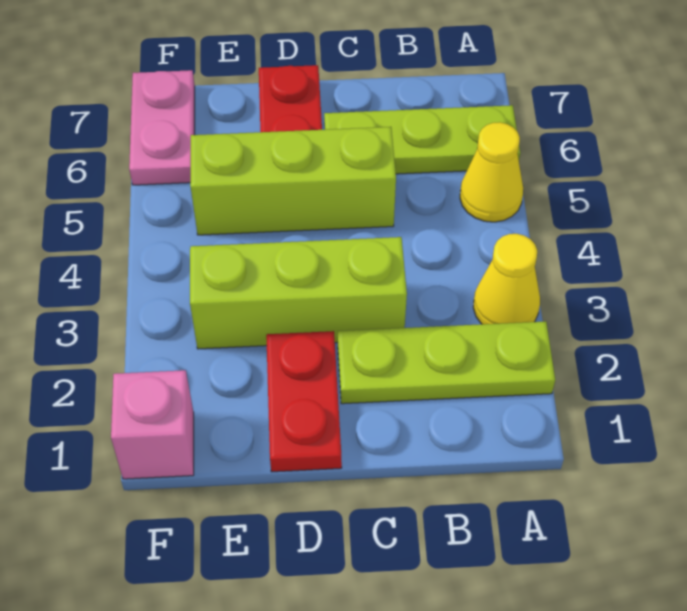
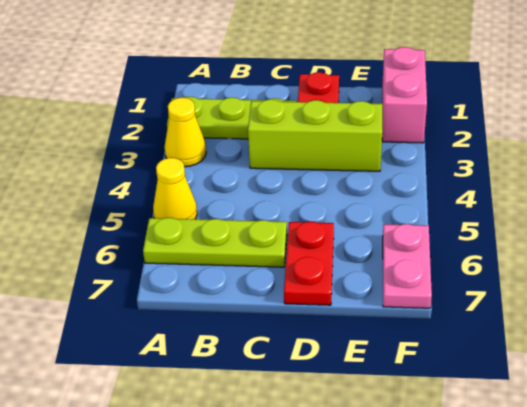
lime brick C5:E5 level 1 -> none
pink brick F1 level 1 -> pink brick F1:F2 level 1

